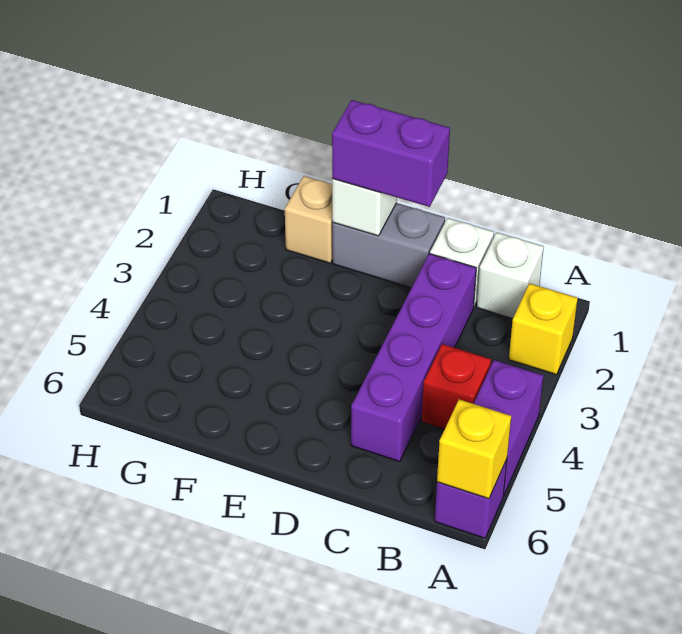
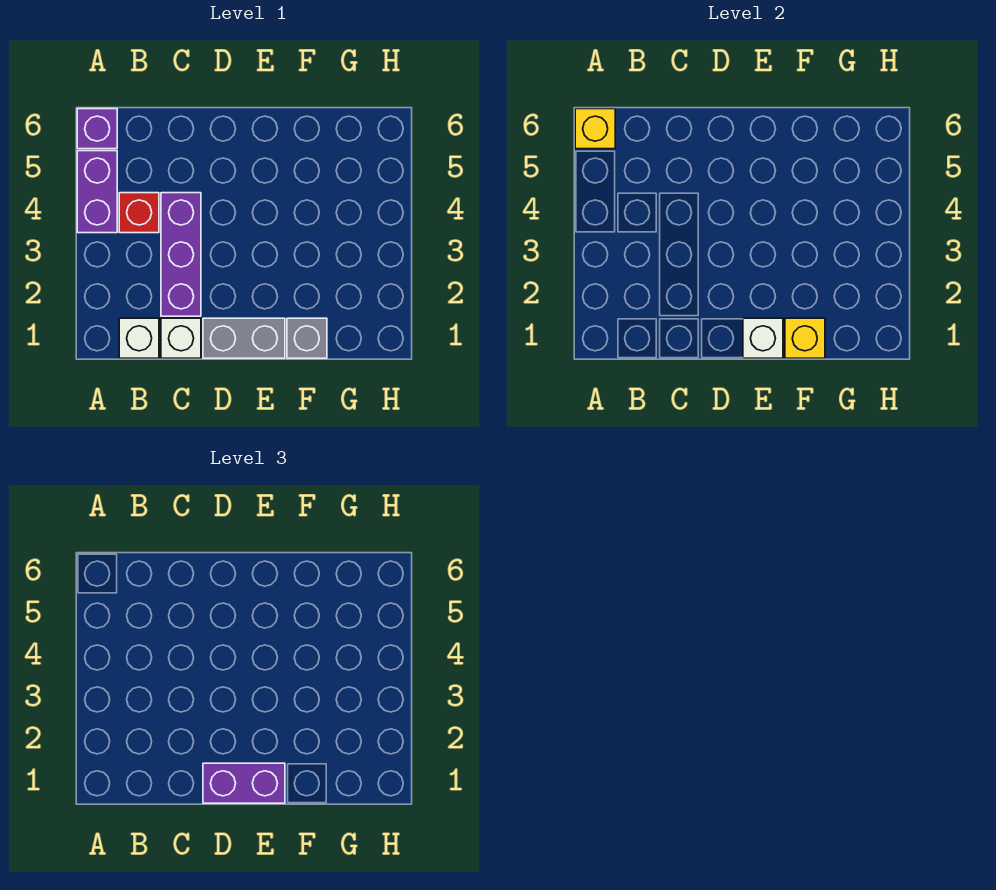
yellow brick A2 level 1 -> yellow brick F1 level 2
purple brick C2:C5 level 1 -> purple brick C2:C4 level 1
tan brick F1 level 1 -> grey brick F1 level 1

